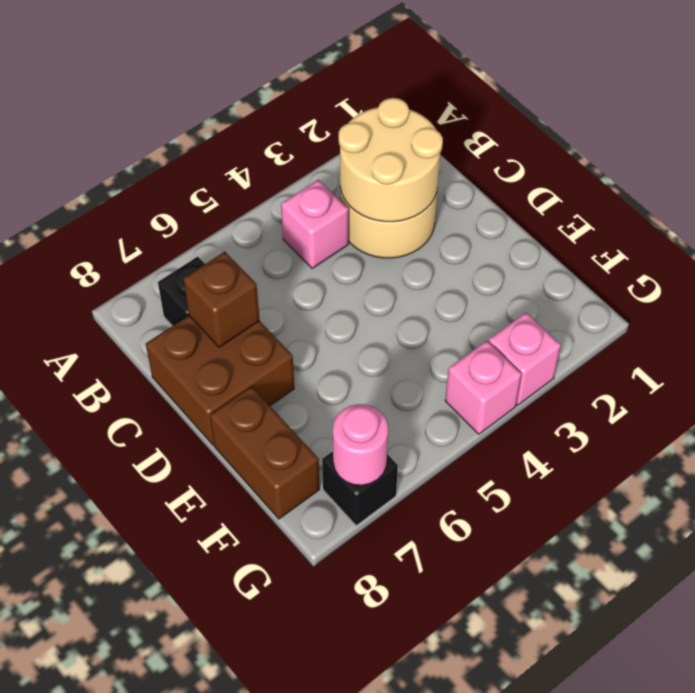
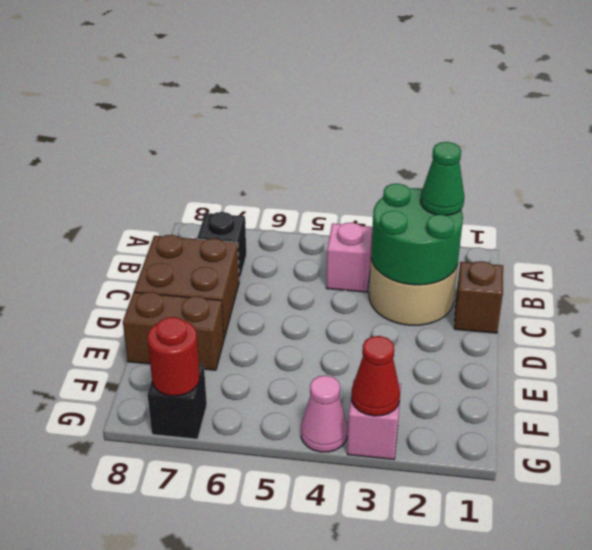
tan round brick B2:C3 level 2 -> green round brick B2:C3 level 2
none -> green cone B2 level 3
brown brick C7 level 2 -> brown brick C1 level 1
brown brick E8:F8 level 1 -> brown brick E7:E8 level 1
none -> red cone G3 level 2
pink brick G4 level 1 -> pink cone G4 level 1
pink round brick G7 level 2 -> red round brick G7 level 2

